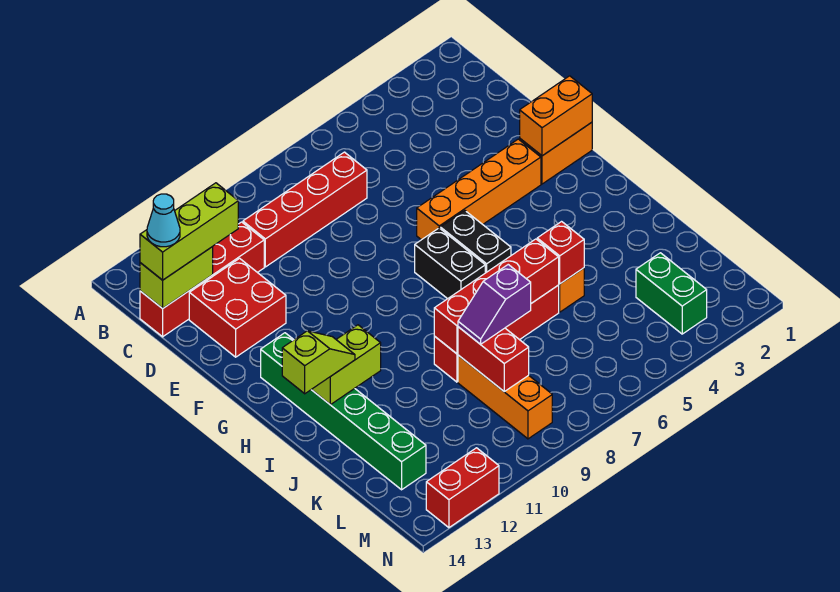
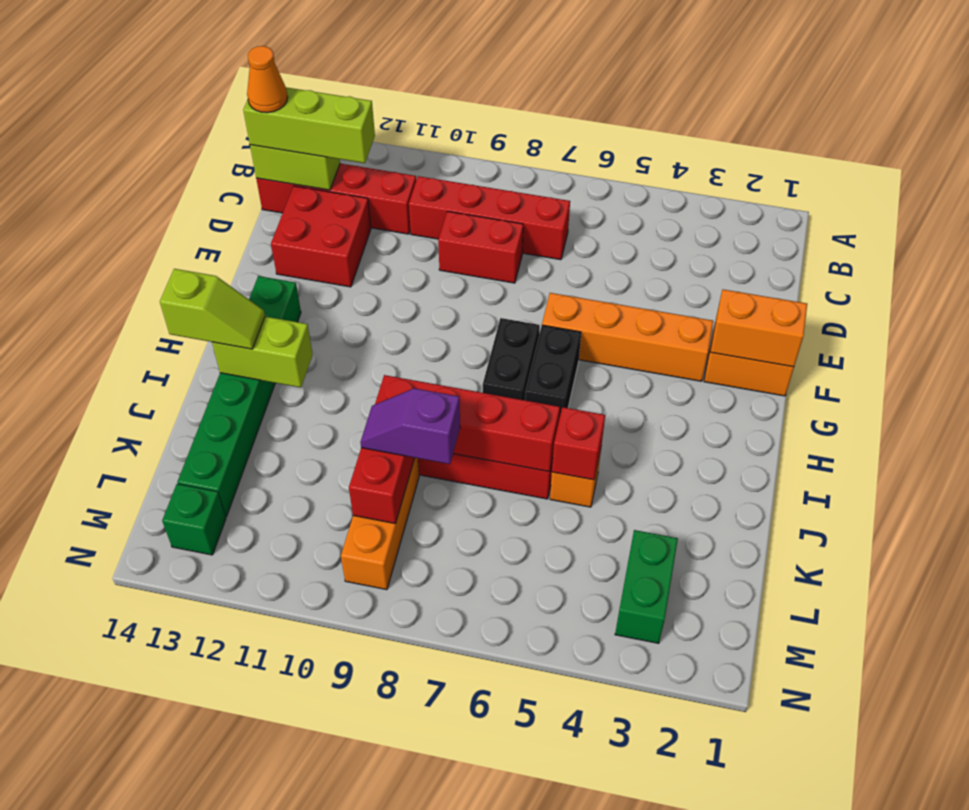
cyan cone C14 level 4 -> orange cone C14 level 4
none -> green brick M13 level 1
red brick N12:N13 level 1 -> red brick D8:D9 level 1

